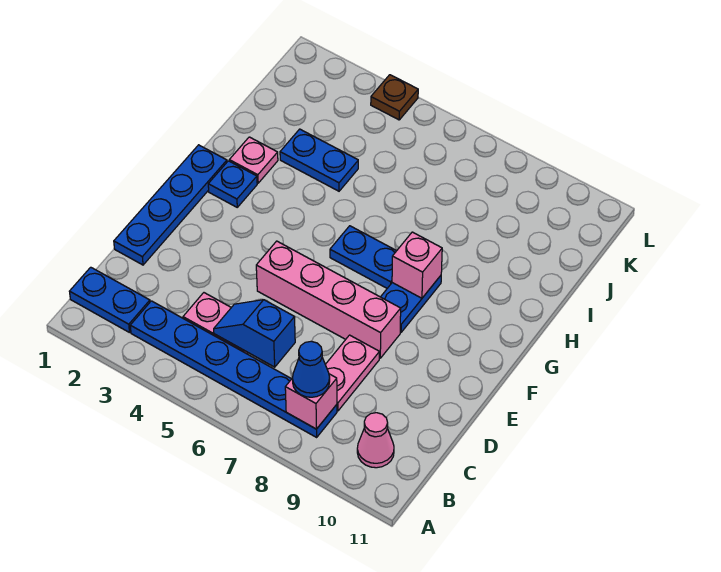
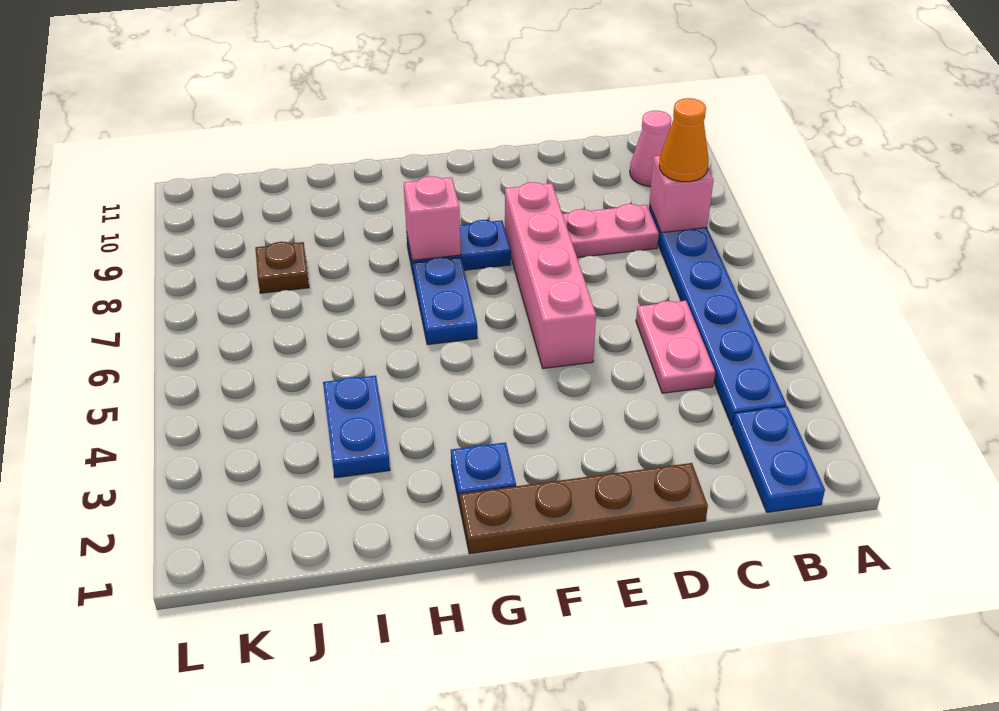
blue cone B8 level 3 -> orange cone B8 level 3
blue slope C5:C6 level 2 top 6 -> none
blue plate D1:G1 level 1 -> brown plate D1:G1 level 1
pink plate H2 level 1 -> none
brown plate L4 level 1 -> brown plate J8 level 1

